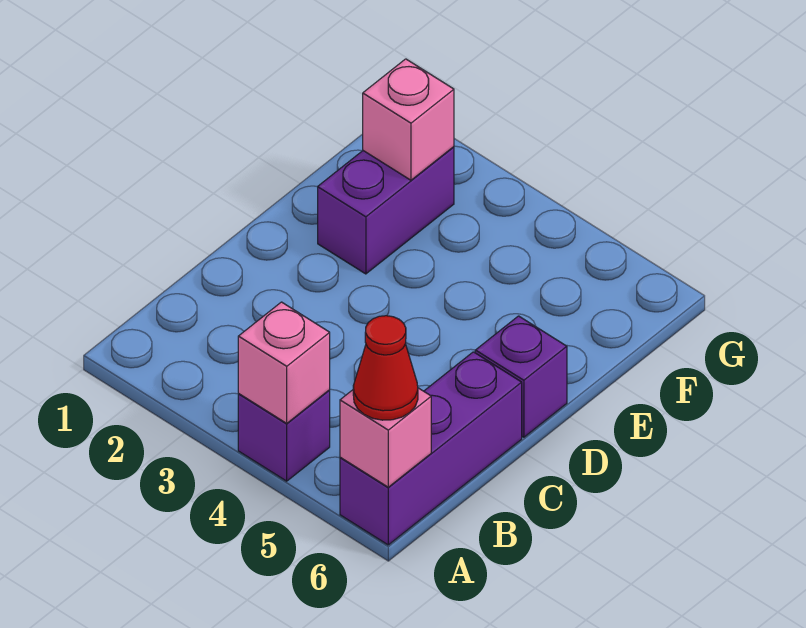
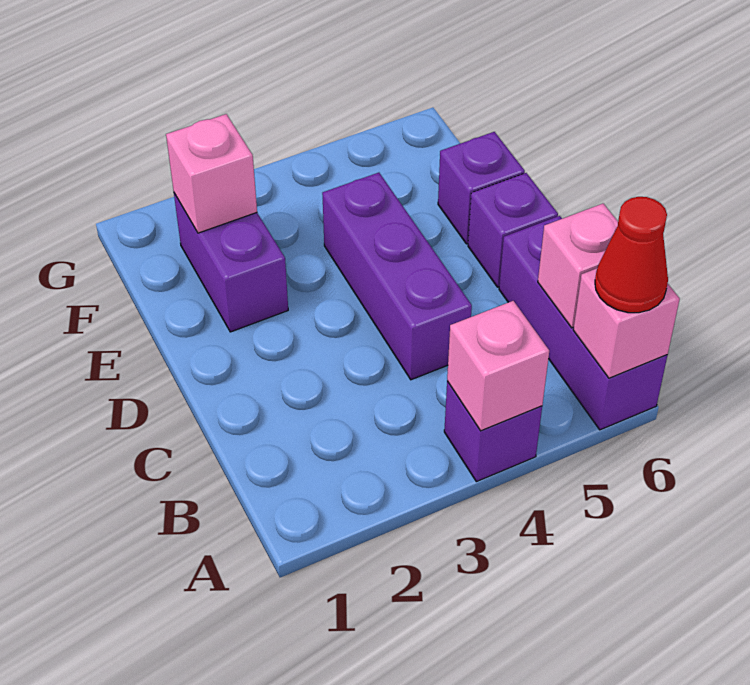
none -> pink brick B6 level 2
none -> purple brick C4:E4 level 1
none -> purple brick E6 level 1

